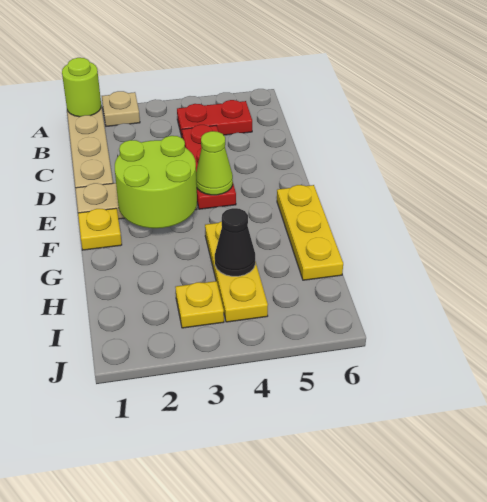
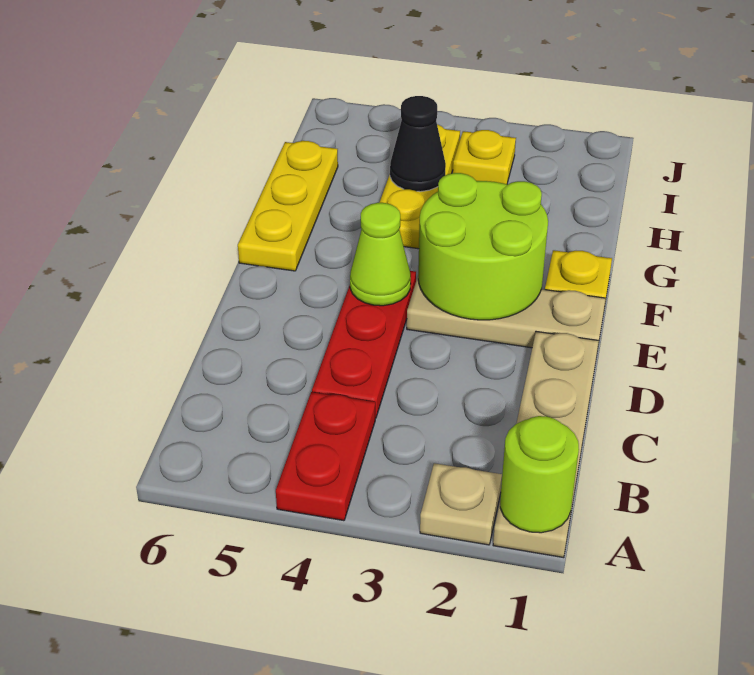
red plate B4:B5 level 1 -> red plate A4:B4 level 1

